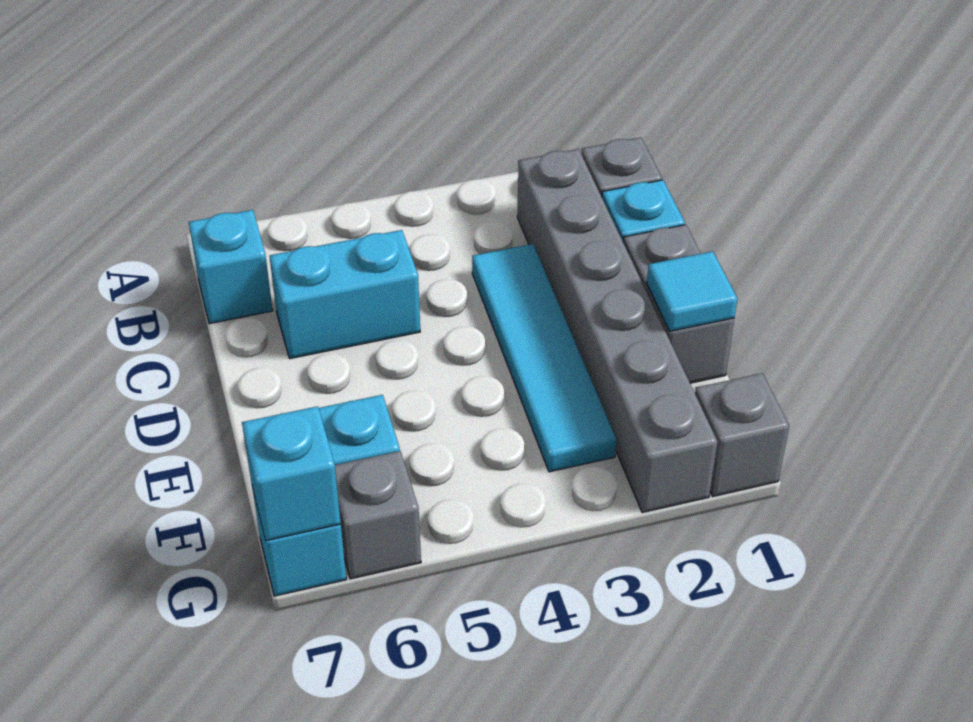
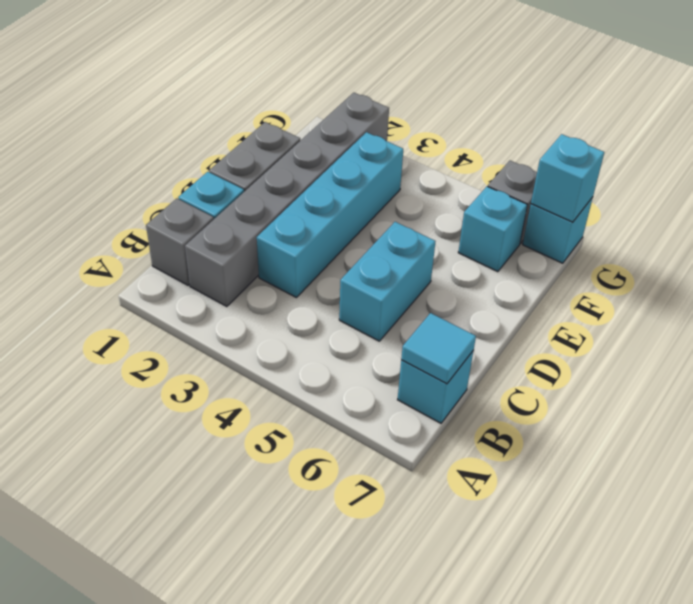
cyan tile C3:F3 level 1 -> cyan brick C3:F3 level 1
cyan brick C5:C6 level 1 -> cyan brick C5:D5 level 1
cyan tile E1 level 2 -> cyan tile B7 level 2
grey brick G1 level 1 -> none

